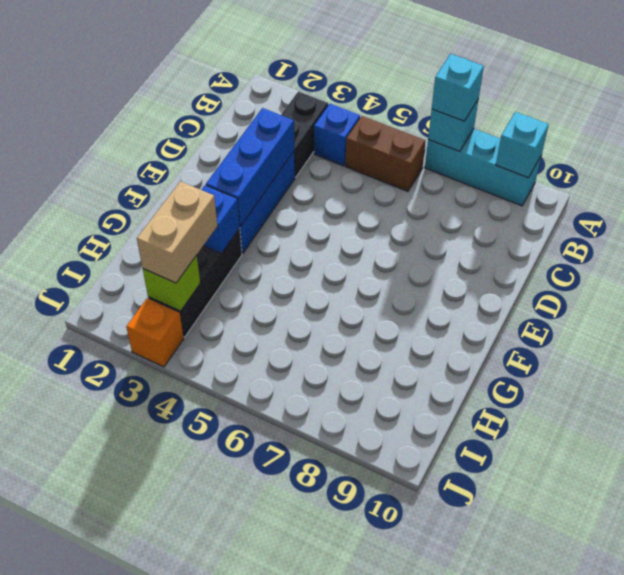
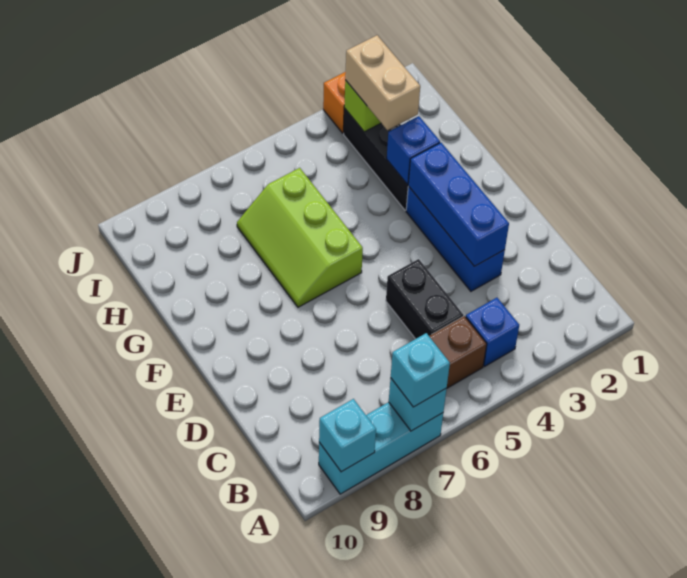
black brick B3:C3 level 1 -> black brick C5:D5 level 1
none -> lime slope F6:H7 level 1 top 6

